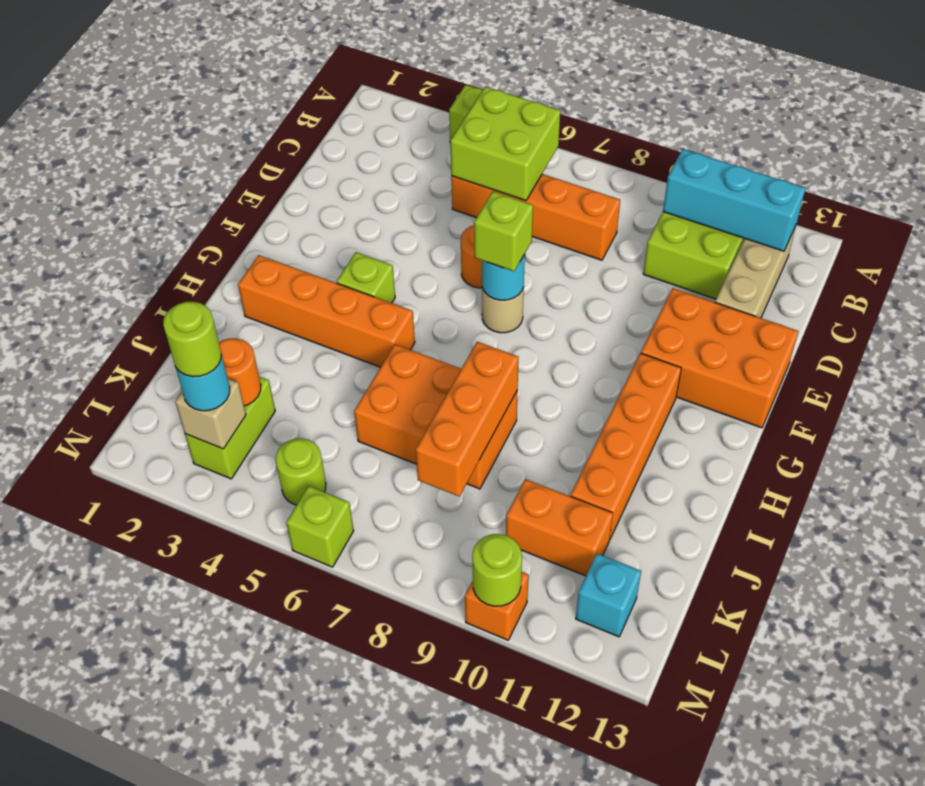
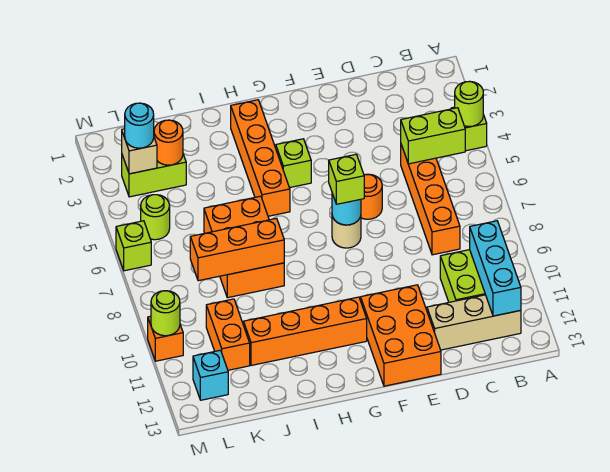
lime brick B5:C6 level 2 -> lime brick B5:C5 level 2
lime round brick L3 level 4 -> lime round brick A4 level 2

